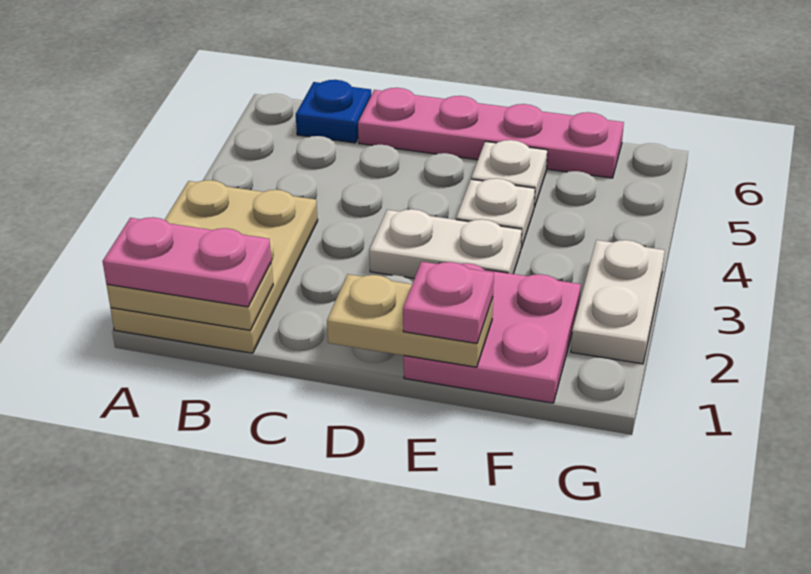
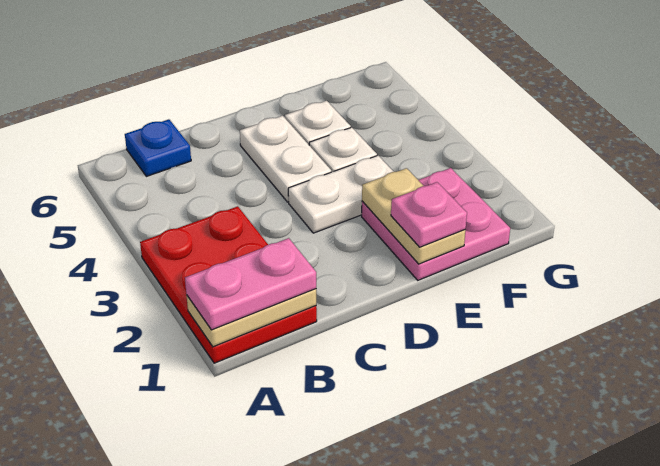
tan plate A1:B3 level 1 -> red plate A1:B3 level 1
pink plate C6:F6 level 1 -> none
tan plate D1:E1 level 2 -> tan plate E1:E2 level 2
white plate G2:G3 level 1 -> white plate D4:D5 level 1

